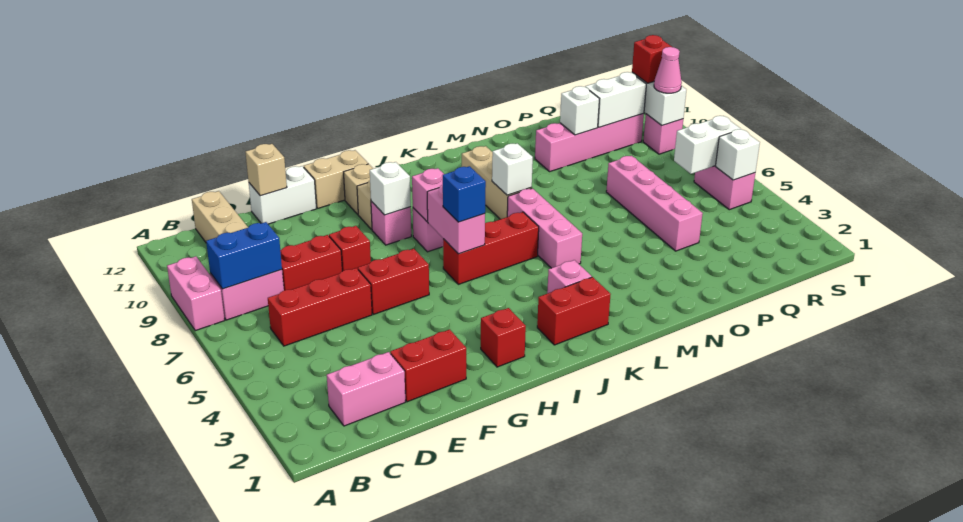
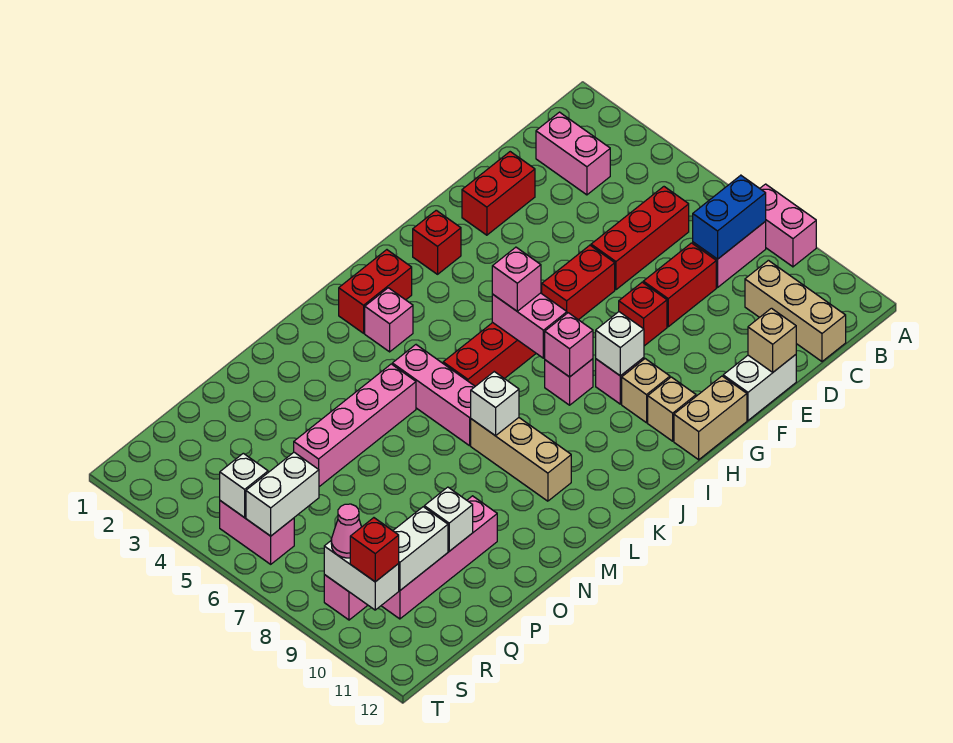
pink brick C2:D2 level 1 -> pink brick C2:C3 level 1
blue brick I6 level 3 -> pink brick I6 level 3
pink brick P4:P7 level 1 -> pink brick M5:P5 level 1

